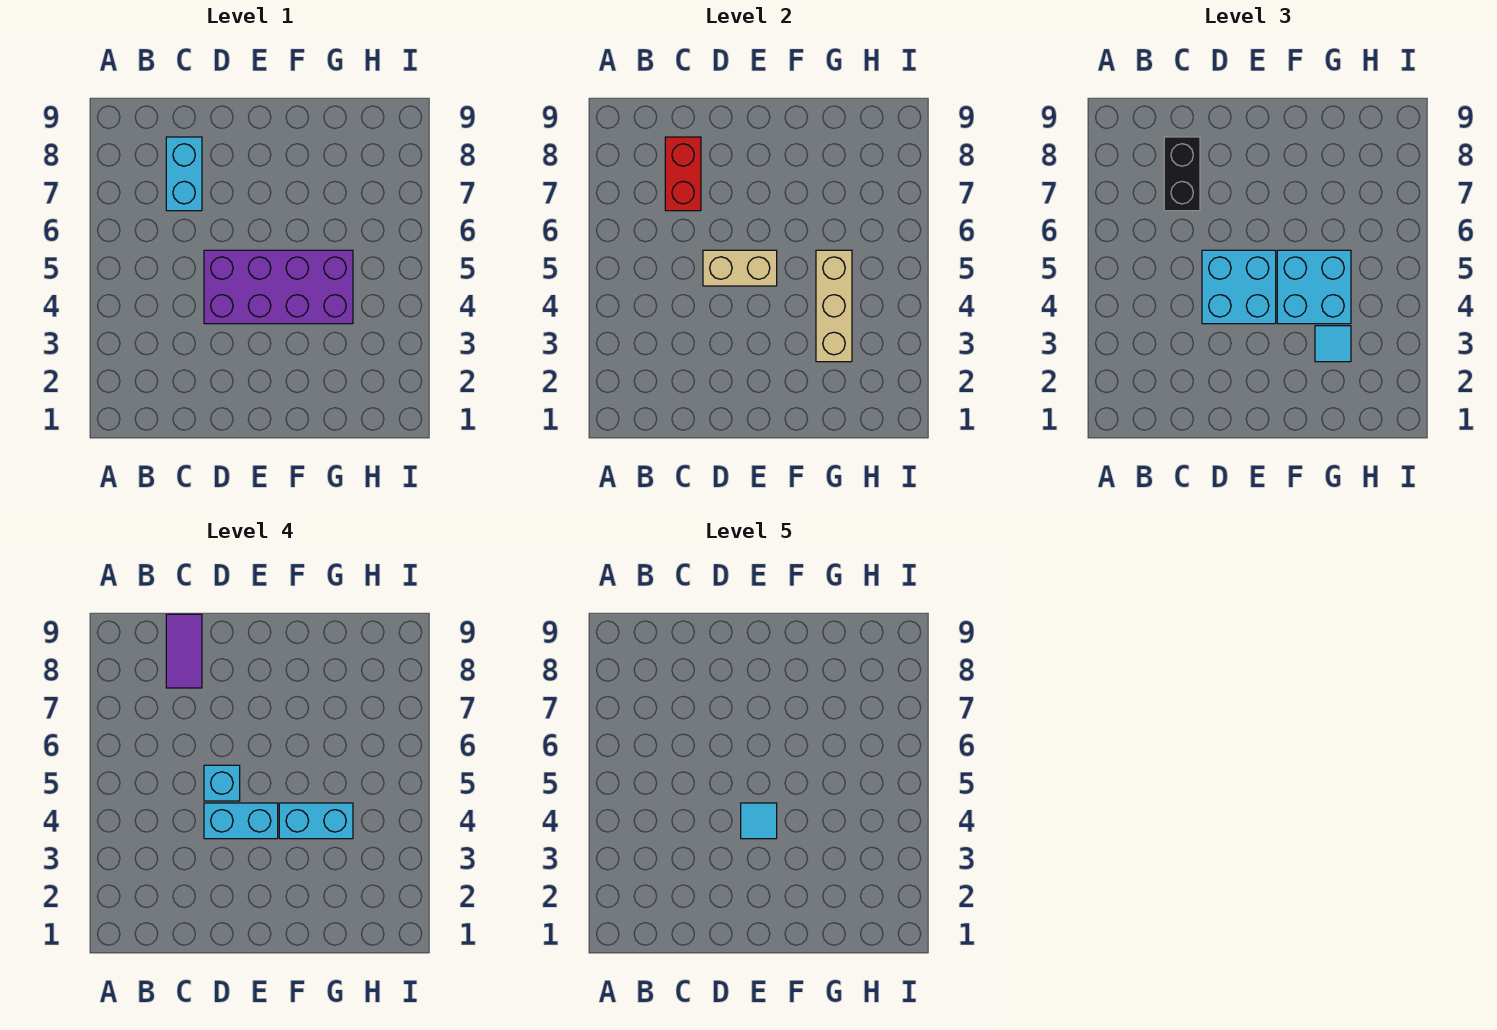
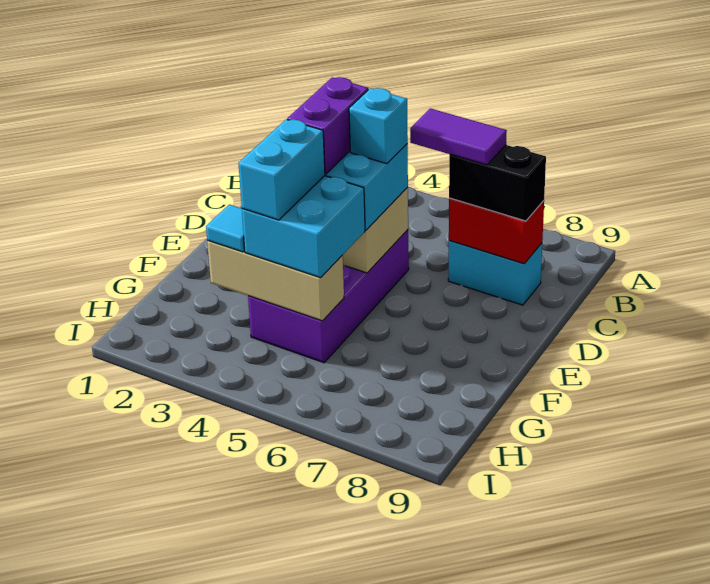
purple tile C8:C9 level 4 -> purple tile C6:C7 level 4
cyan brick D4:E4 level 4 -> purple brick D4:E4 level 4
cyan tile E4 level 5 -> none

